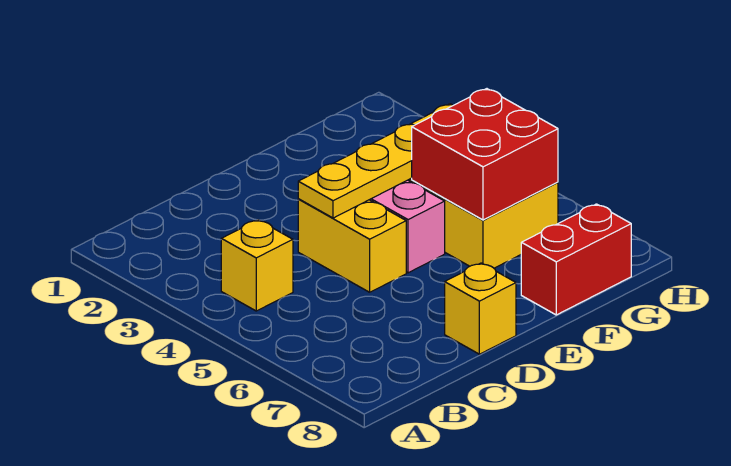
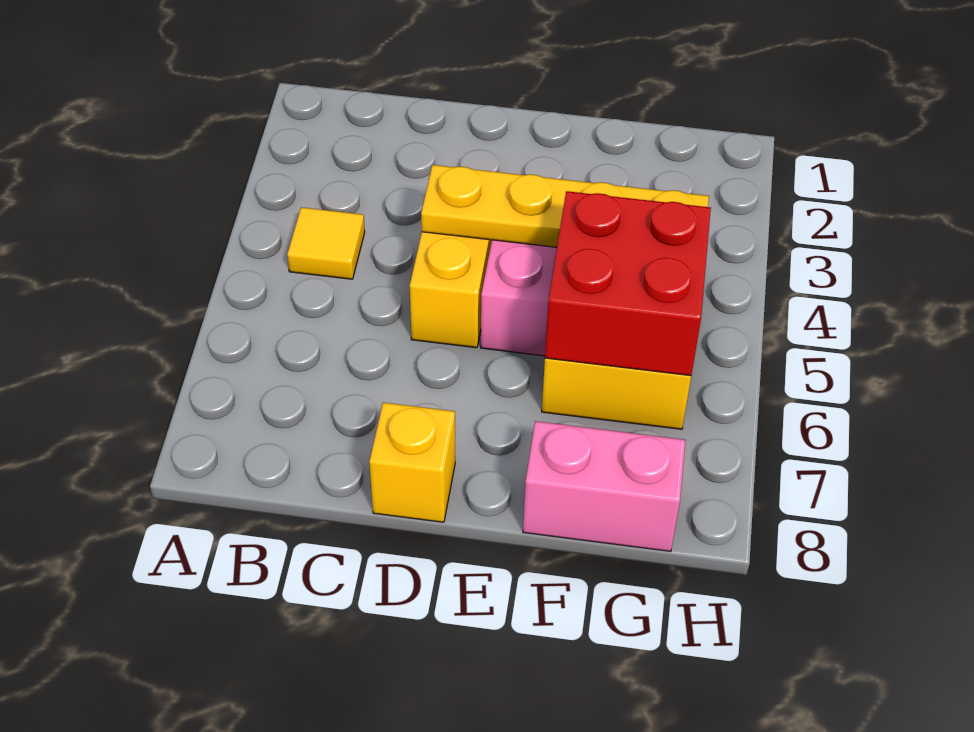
yellow brick B4 level 1 -> yellow tile B4 level 1
red brick F8:G8 level 1 -> pink brick F8:G8 level 1

